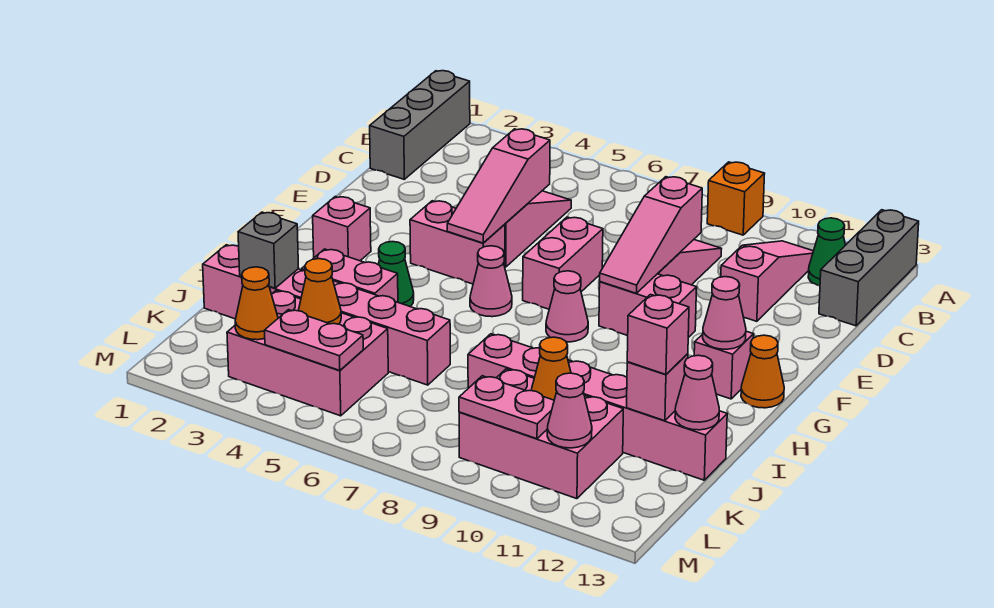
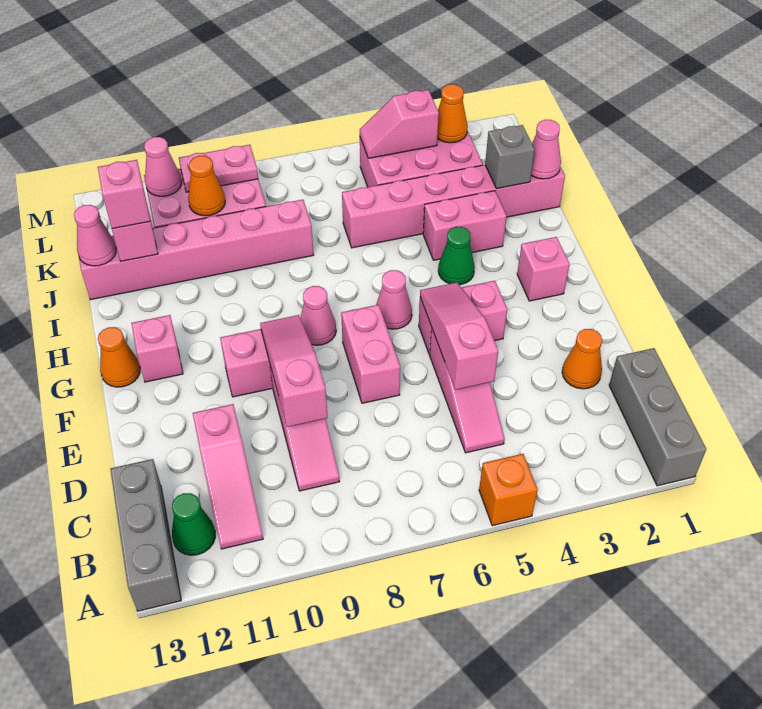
orange brick A9 level 1 -> orange brick A5 level 1
pink cone G12 level 2 -> pink cone J1 level 2
orange cone K4 level 2 -> orange cone D2 level 1
pink plate L4:L5 level 2 -> pink slope L4:L5 level 2 top 4

